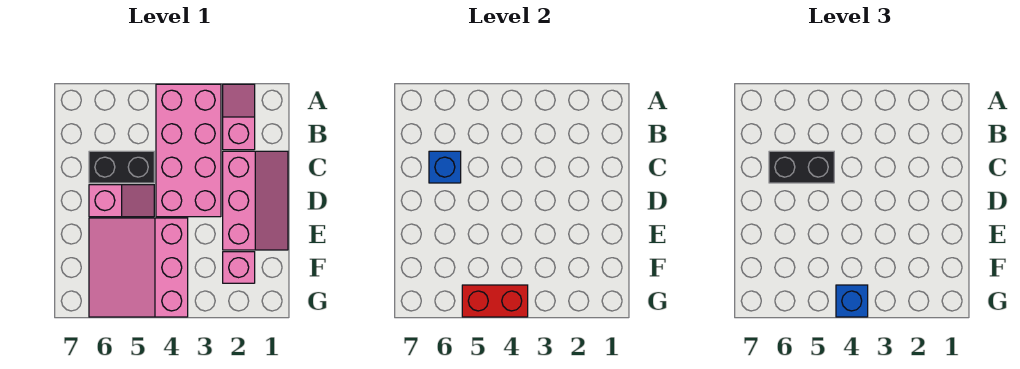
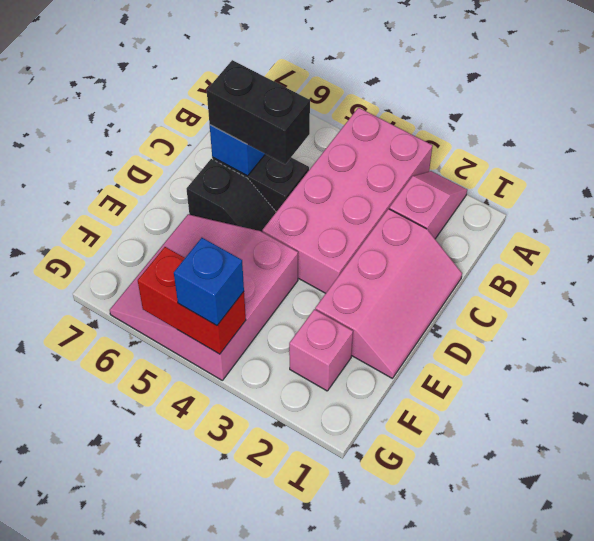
pink slope D5:D6 level 1 top 6 -> black slope D5:D6 level 1 top 6

